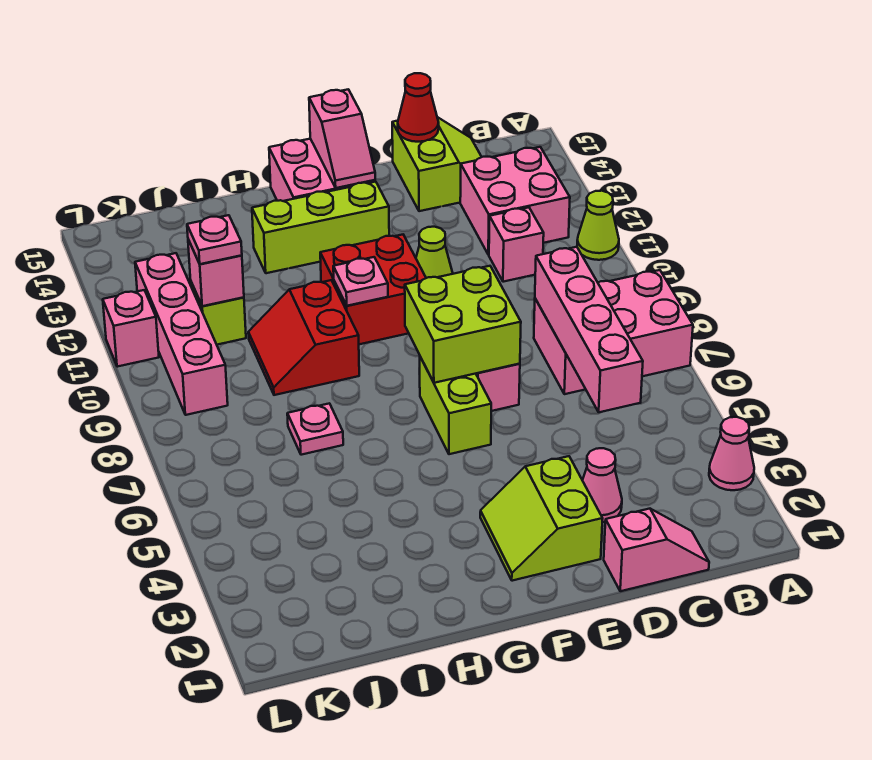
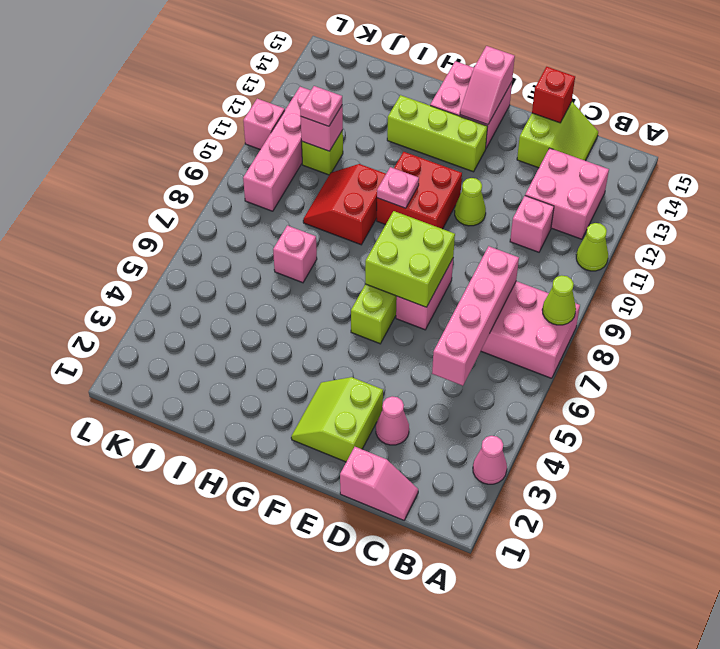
none -> lime cone A8 level 2
red cone D15 level 2 -> red brick D15 level 2
pink plate I7 level 1 -> pink brick I7 level 1

